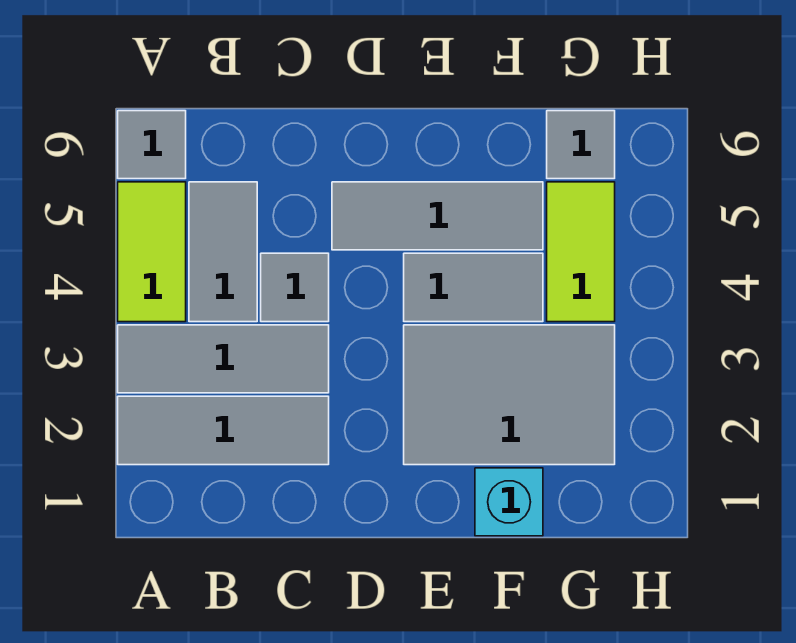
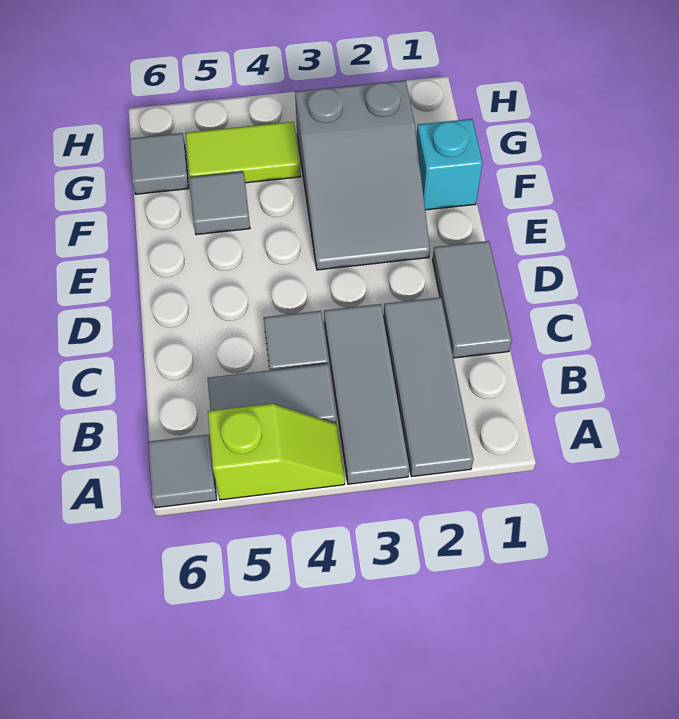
lime tile A4:A5 level 1 -> lime slope A4:A5 level 1 top 5
grey tile D5:F5 level 1 -> grey tile F5 level 1
grey tile E2:G3 level 1 -> grey slope E2:G3 level 1 top G
grey tile E4:F4 level 1 -> grey tile C1:D1 level 1

